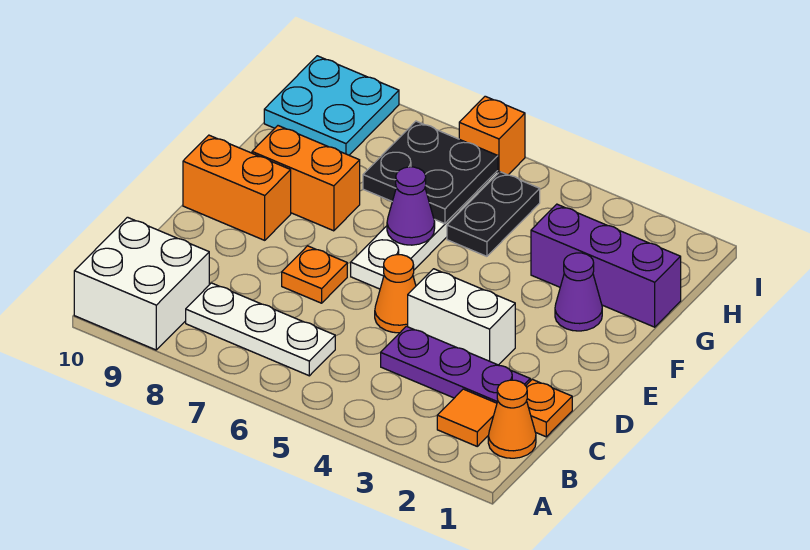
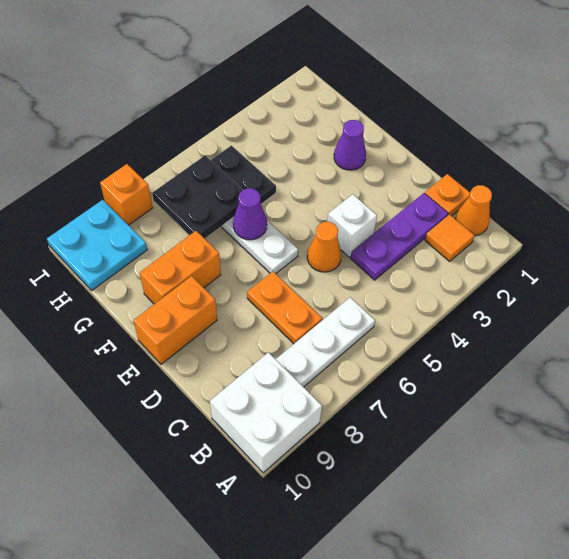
white brick D3:D4 level 1 -> white brick D4 level 1
orange plate D7 level 1 -> orange plate C7:D7 level 1
purple brick G1:G3 level 1 -> none
orange brick I6 level 1 -> orange brick I8 level 1

